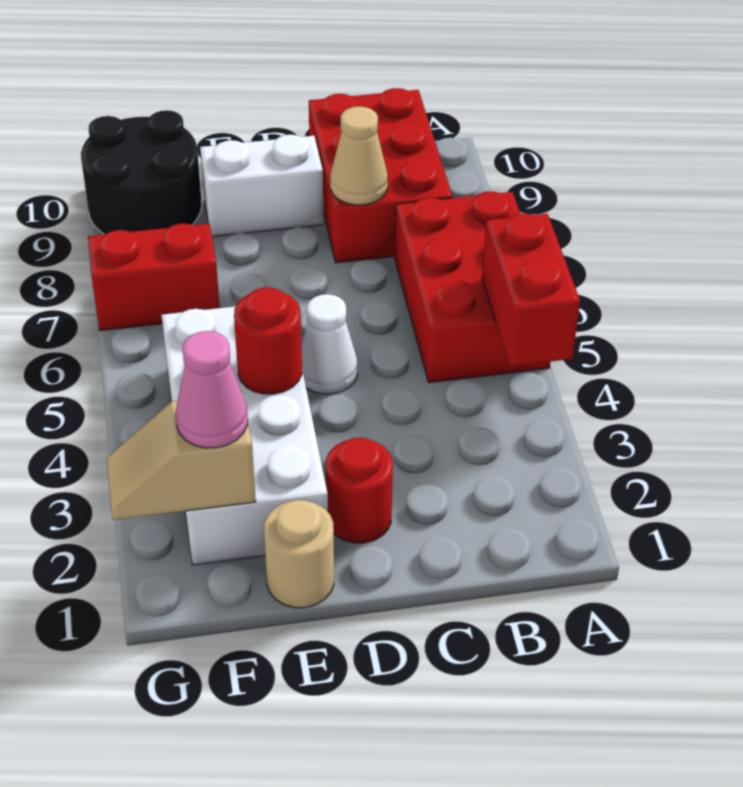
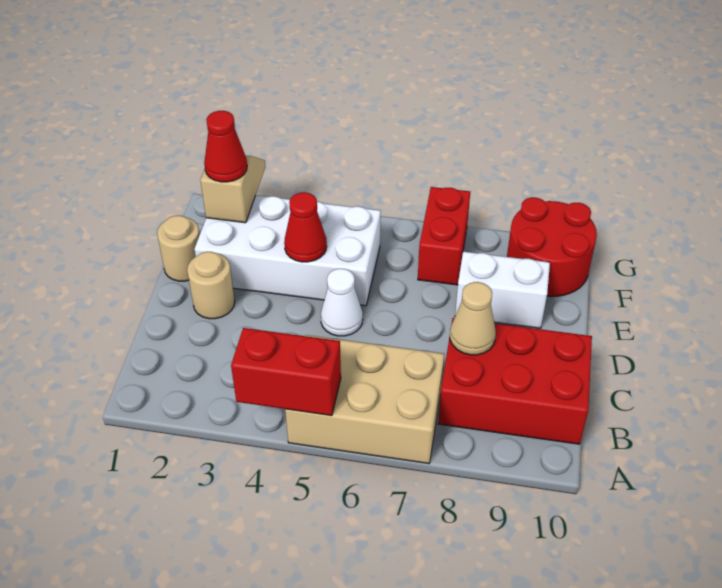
red brick A5:B7 level 1 -> tan brick A5:B7 level 1
red round brick D2 level 1 -> tan round brick D2 level 1
white brick D9:E9 level 1 -> white brick E8:E9 level 1
red round brick E4 level 2 -> red cone E4 level 2
pink cone F2 level 3 -> red cone F2 level 3
black round brick F9:G10 level 1 -> red round brick F9:G10 level 1

